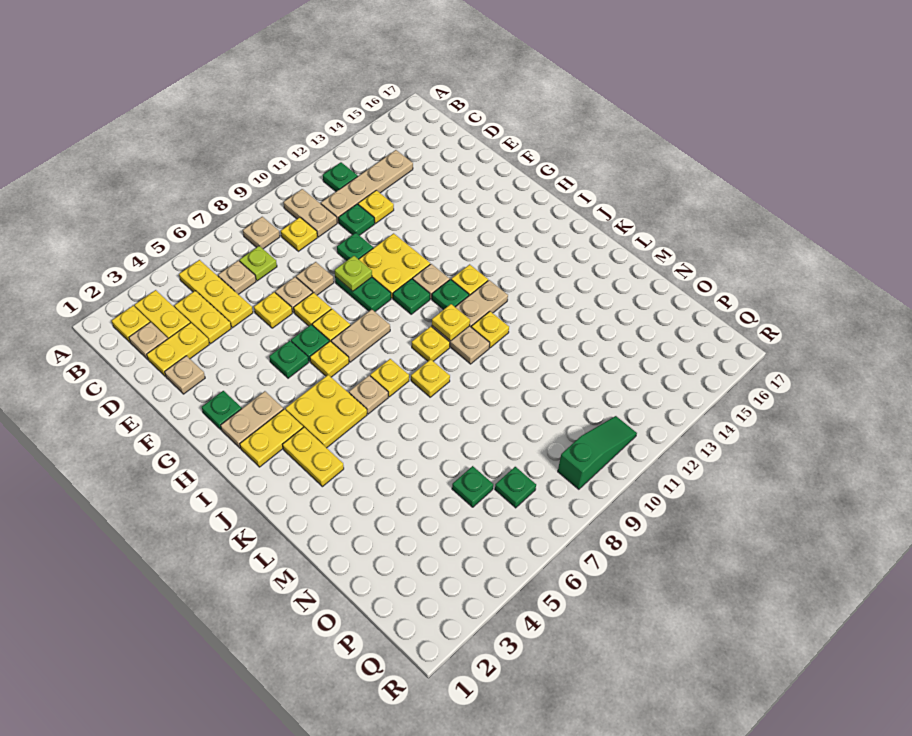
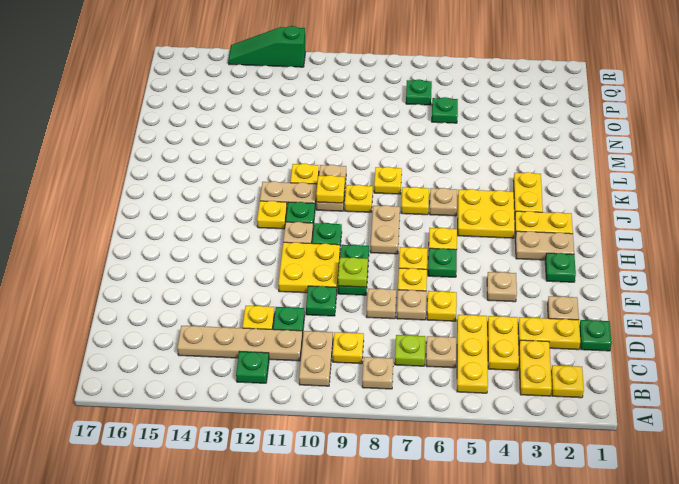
tan plate C2 level 1 -> tan plate F4 level 1
green plate G5 level 1 -> green plate D1 level 1
tan plate H7:H8 level 1 -> tan plate H8:I8 level 1
green slope Q9:Q11 level 1 top 9 -> green slope R12:R14 level 1 top 12

